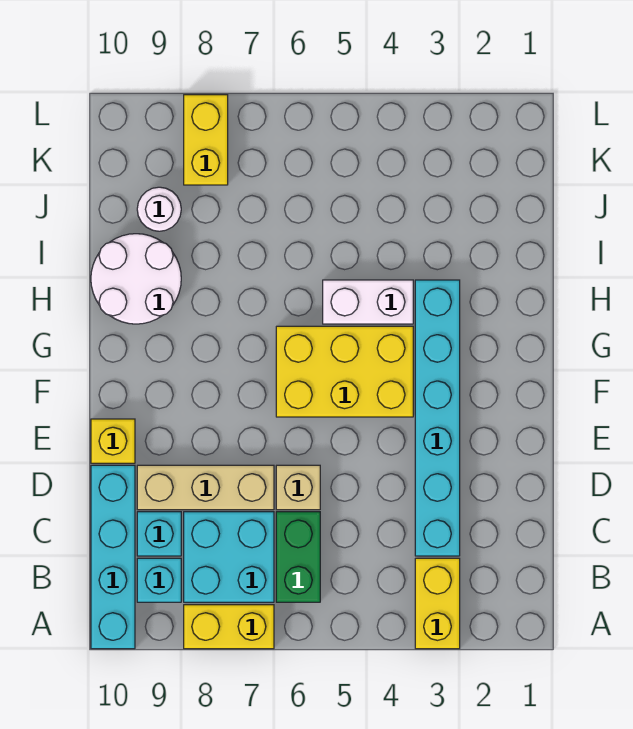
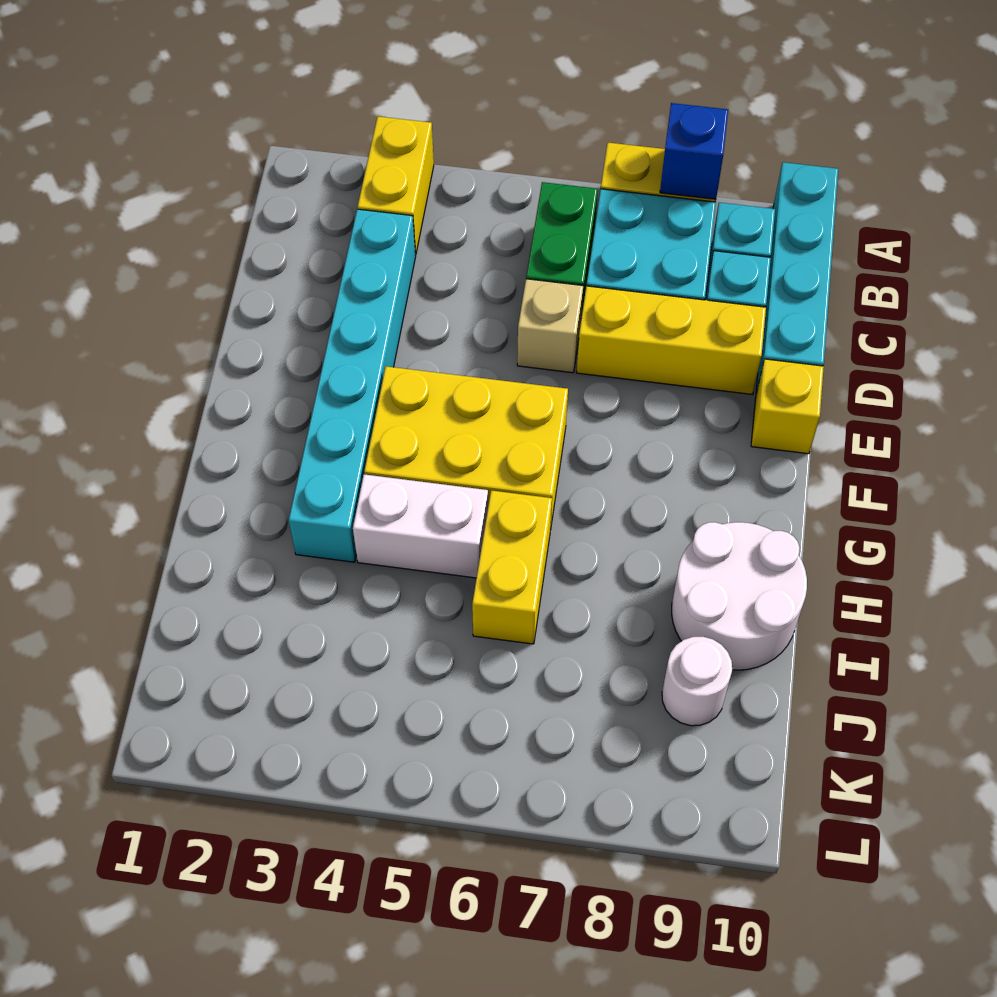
none -> blue brick A8 level 2
tan brick D7:D9 level 1 -> yellow brick D7:D9 level 1
yellow brick K8:L8 level 1 -> yellow brick H6:I6 level 1

